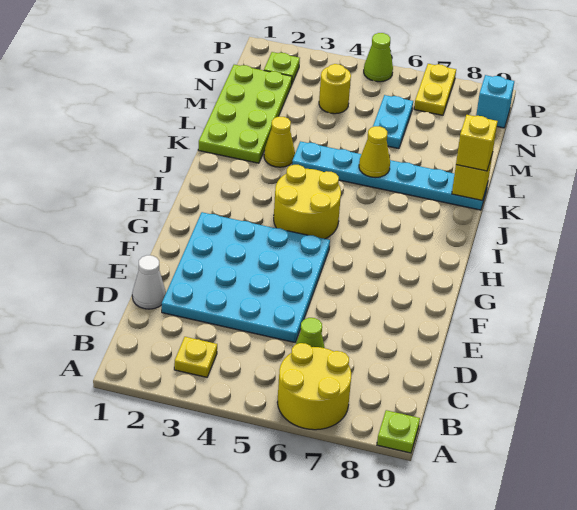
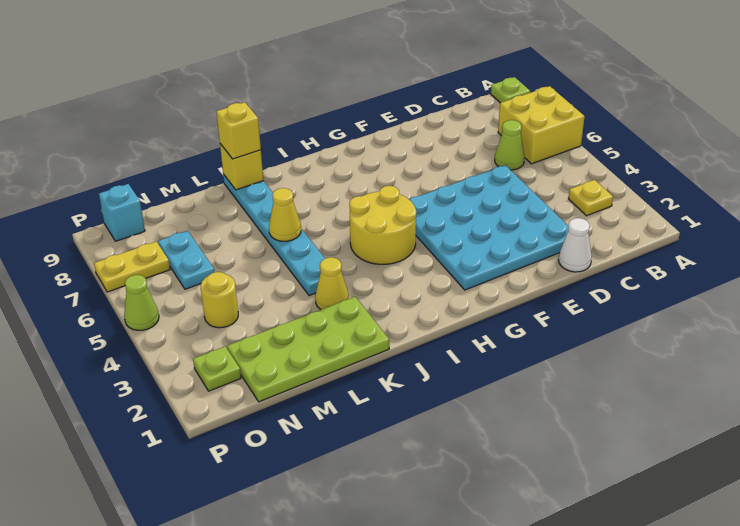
yellow round brick A6:B7 level 1 -> yellow brick A6:B7 level 1
cyan plate M6:N6 level 1 -> cyan plate N6:N7 level 1

